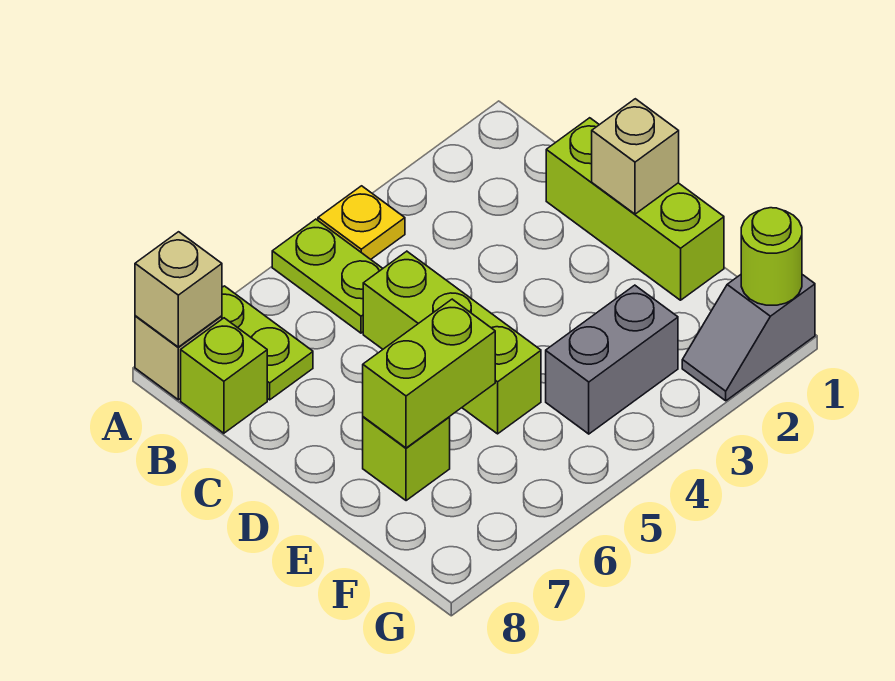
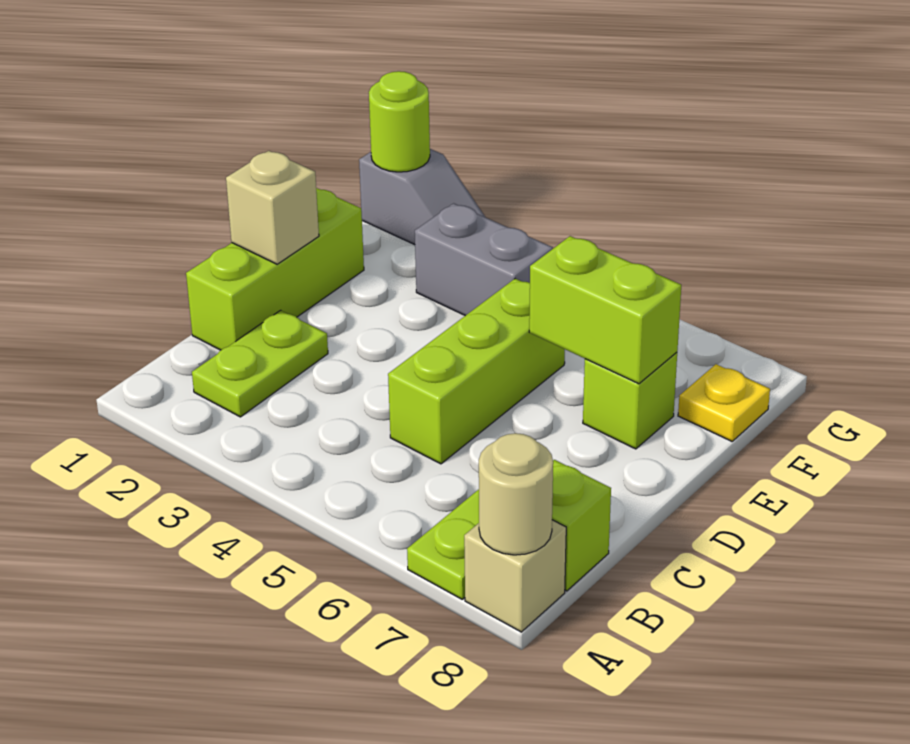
yellow plate A4 level 1 -> yellow plate F8 level 1
lime plate A5:B5 level 1 -> lime plate B2:C2 level 1
tan brick A8 level 2 -> tan round brick A8 level 2

